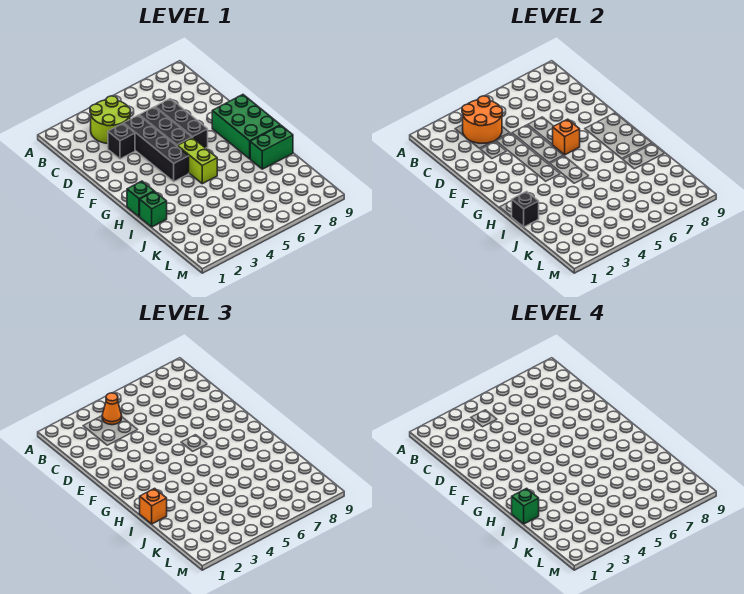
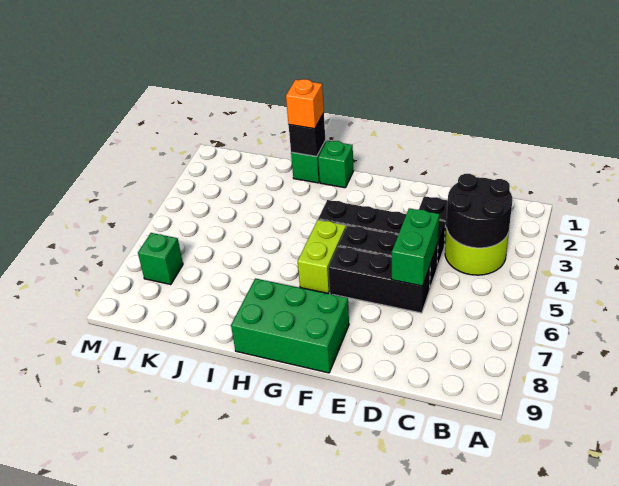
orange round brick B3:C4 level 2 -> black round brick B3:C4 level 2
orange cone B4 level 3 -> none
orange brick F6 level 2 -> none
lime brick G5:H5 level 1 -> lime brick G5:G6 level 1
green brick I1 level 4 -> green brick L7 level 1
green brick I8:I9 level 1 -> green brick D5:D6 level 2

